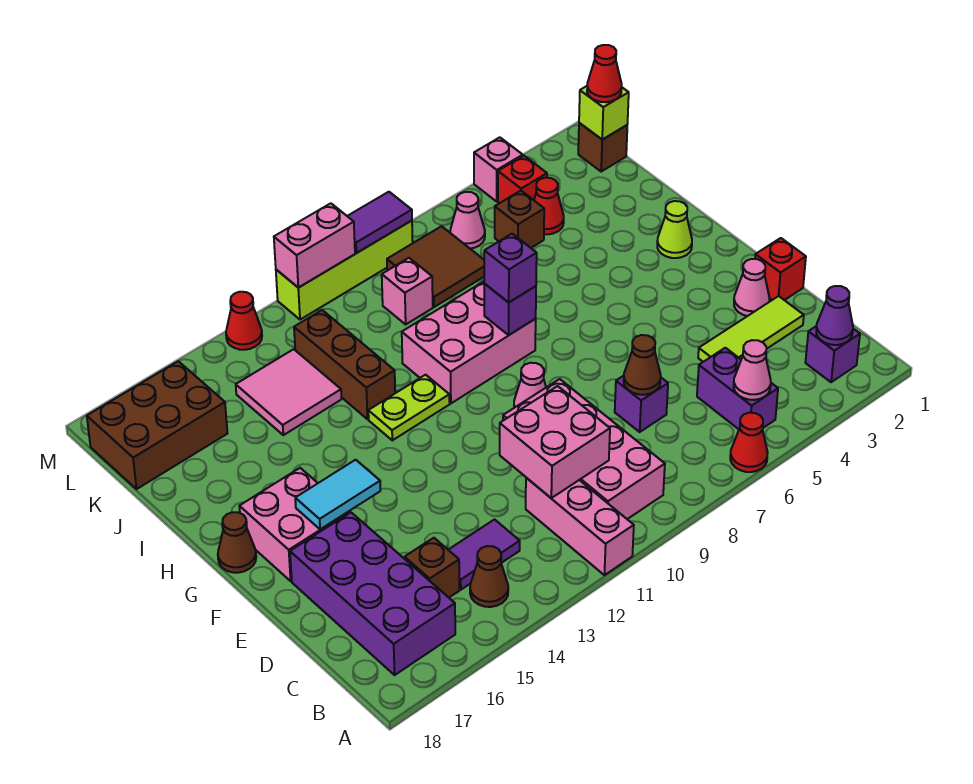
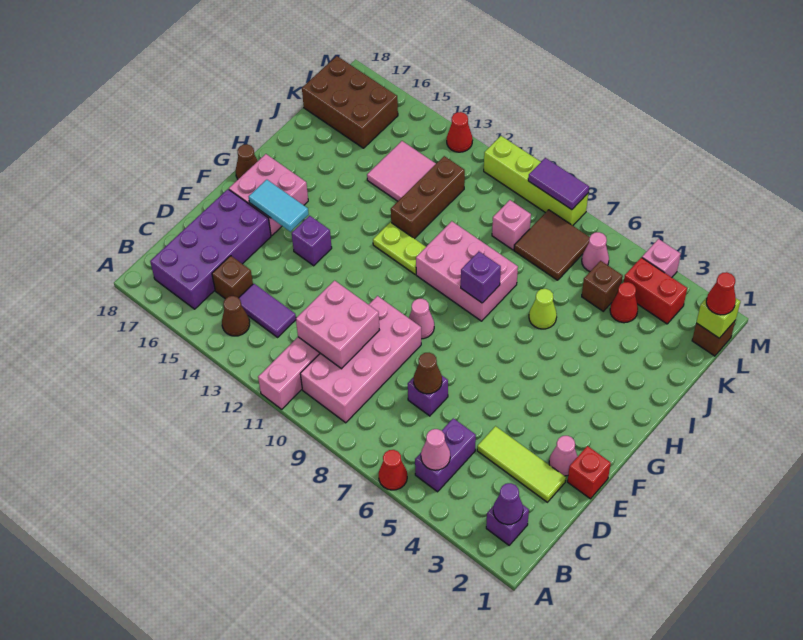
lime cone H2 level 1 -> lime cone I6 level 1
purple brick H8 level 3 -> purple brick F14 level 1
red brick L4 level 1 -> red brick L3:L4 level 1
pink brick M10:M11 level 2 -> none

